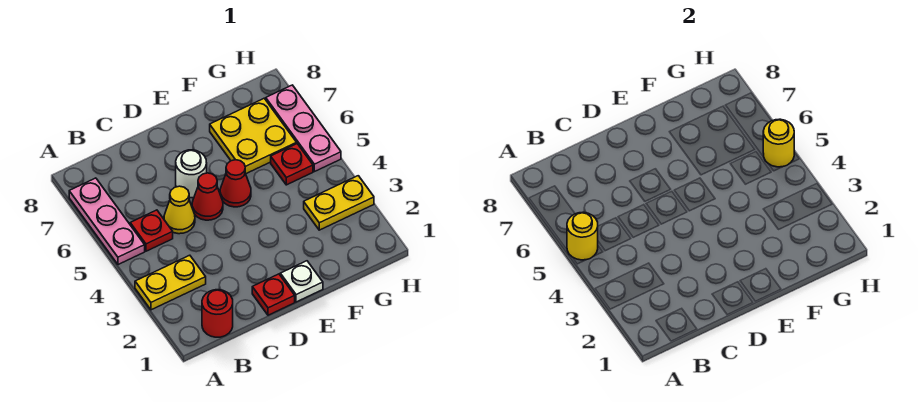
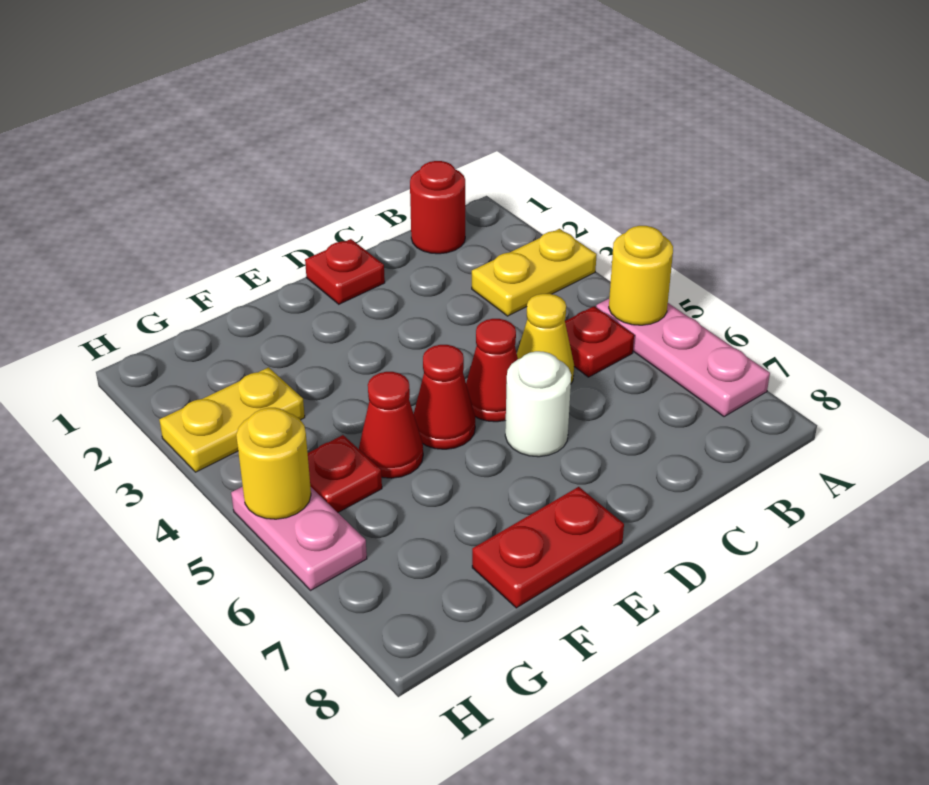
white plate E1 level 1 -> none
none -> red plate E8:F8 level 1
none -> red cone F5 level 1
yellow plate F6:G7 level 1 -> none
pink plate H5:H7 level 1 -> pink plate H5:H6 level 1

